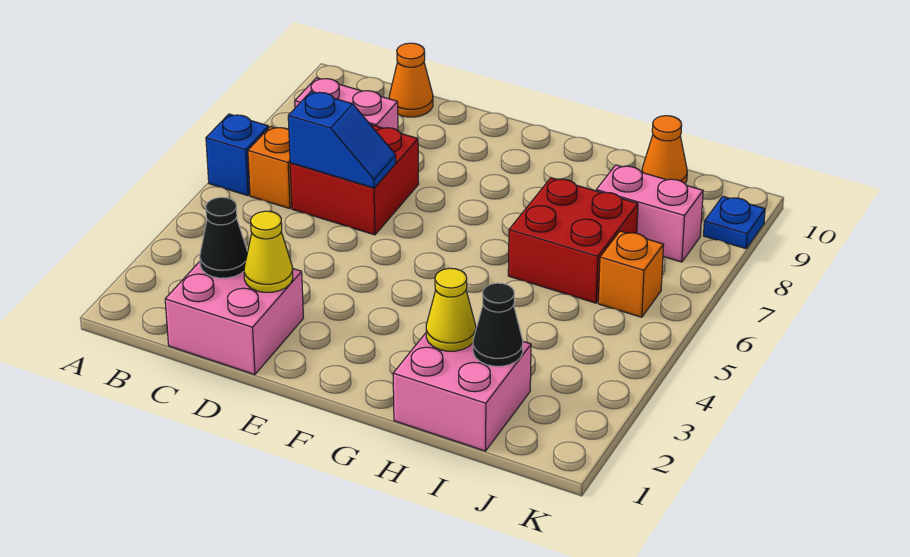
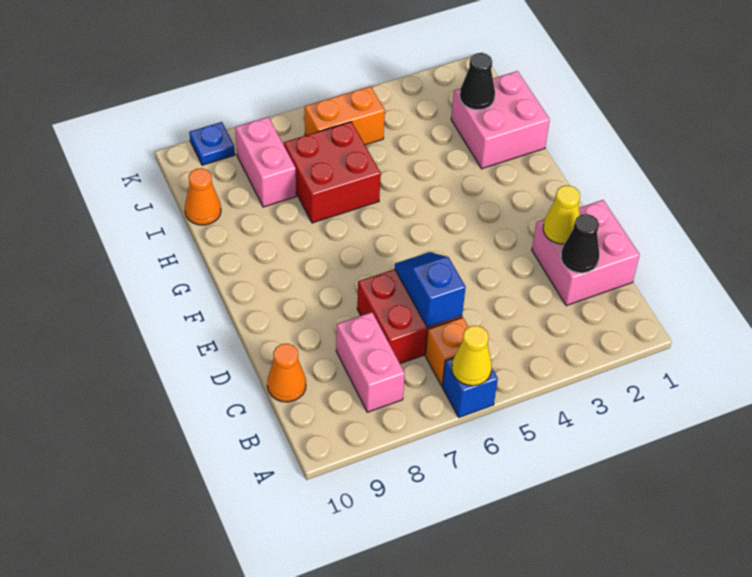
yellow cone H2 level 2 -> yellow cone A6 level 2
orange brick J6 level 1 -> orange brick J5:J6 level 1

